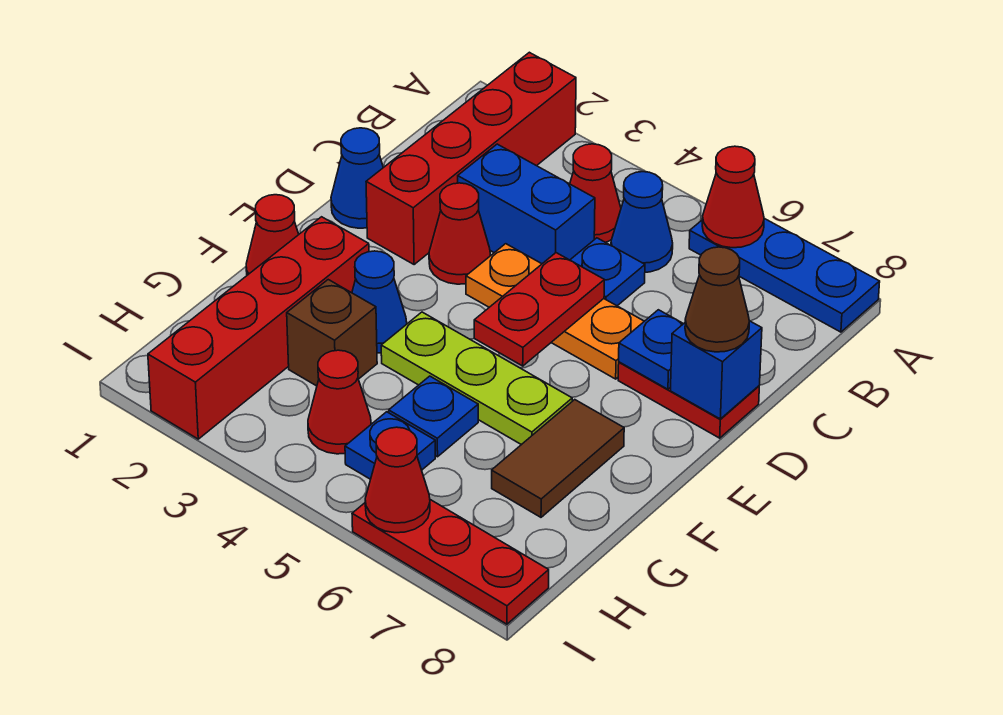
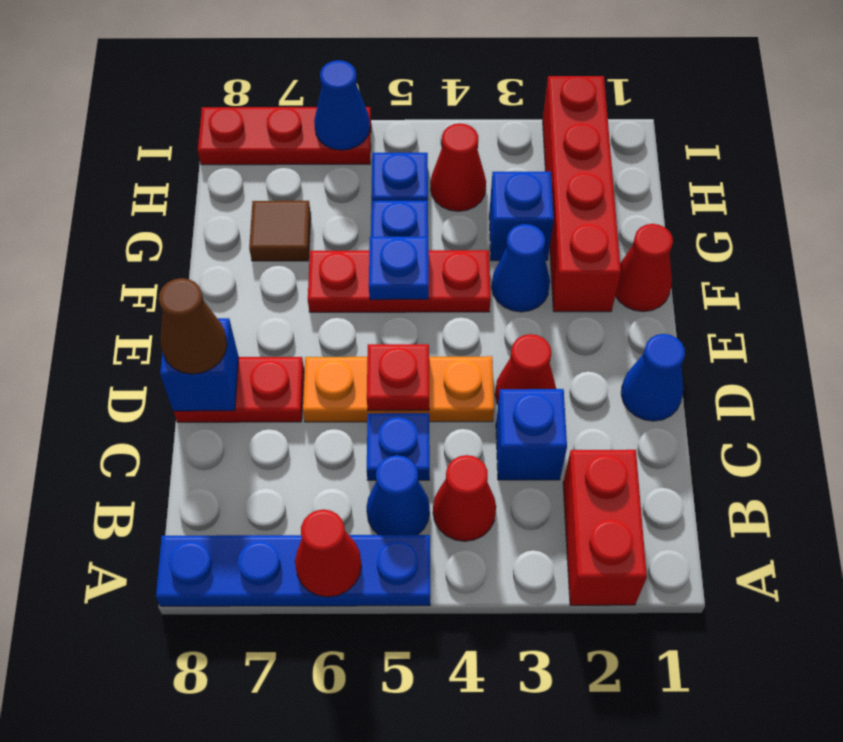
red brick A2:D2 level 1 -> red brick A2:B2 level 1
blue plate A6:A8 level 1 -> blue plate A5:A8 level 1
blue brick C3:C4 level 1 -> blue brick C3 level 1
red plate D5:E5 level 2 -> red plate D5 level 2
blue plate D7 level 2 -> blue plate F5 level 2
lime plate F4:F6 level 1 -> red plate F4:F6 level 1
brown tile F7:G7 level 1 -> brown tile G7 level 1
brown brick G3 level 1 -> blue brick G3 level 1
red cone I6 level 2 -> blue cone I6 level 2

